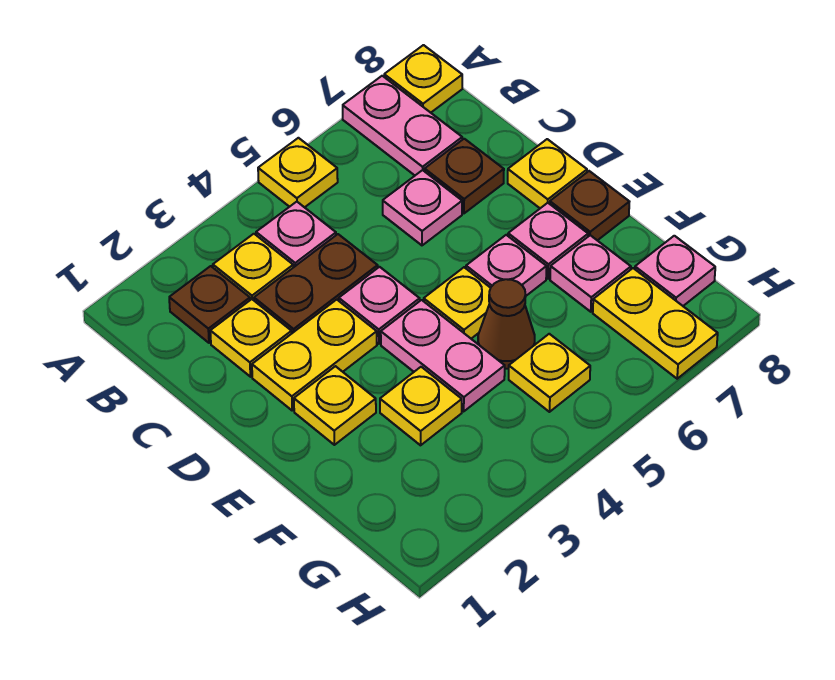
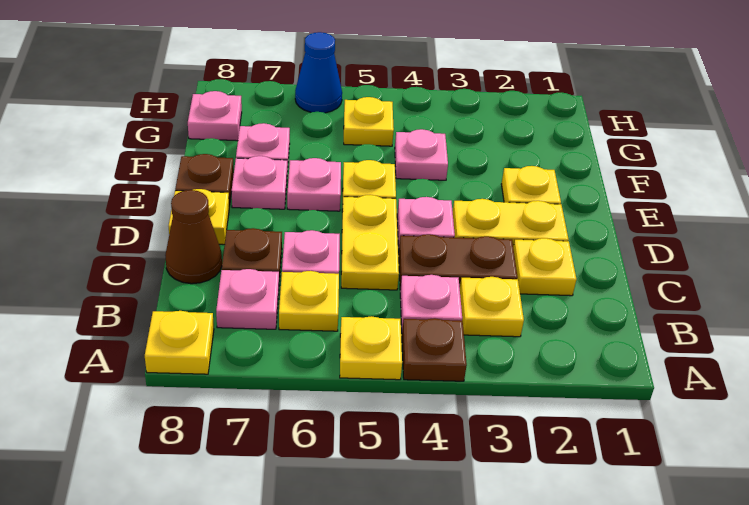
pink plate A7:B7 level 1 -> pink plate B7 level 1
brown plate B2 level 1 -> brown plate A4 level 1
pink plate E4:F4 level 1 -> pink plate F4 level 1
yellow plate F3 level 1 -> yellow plate B6 level 1
brown cone F5 level 1 -> brown cone C8 level 1
yellow plate G7:H7 level 1 -> yellow plate C5:D5 level 1
none -> blue cone H6 level 1

